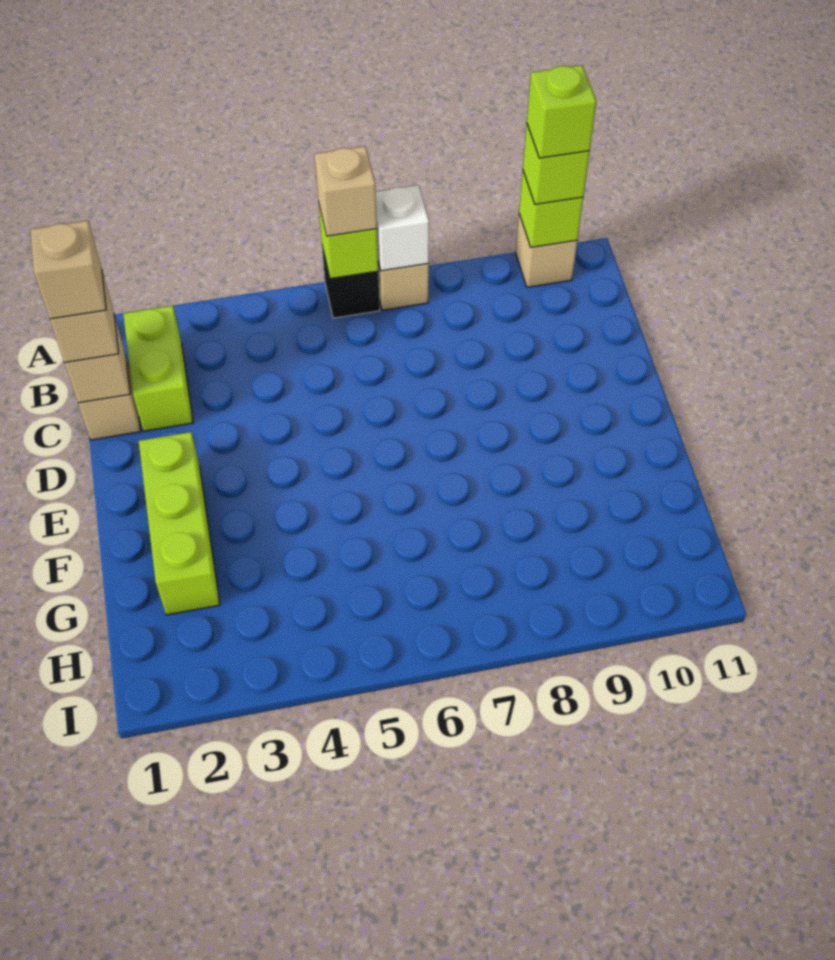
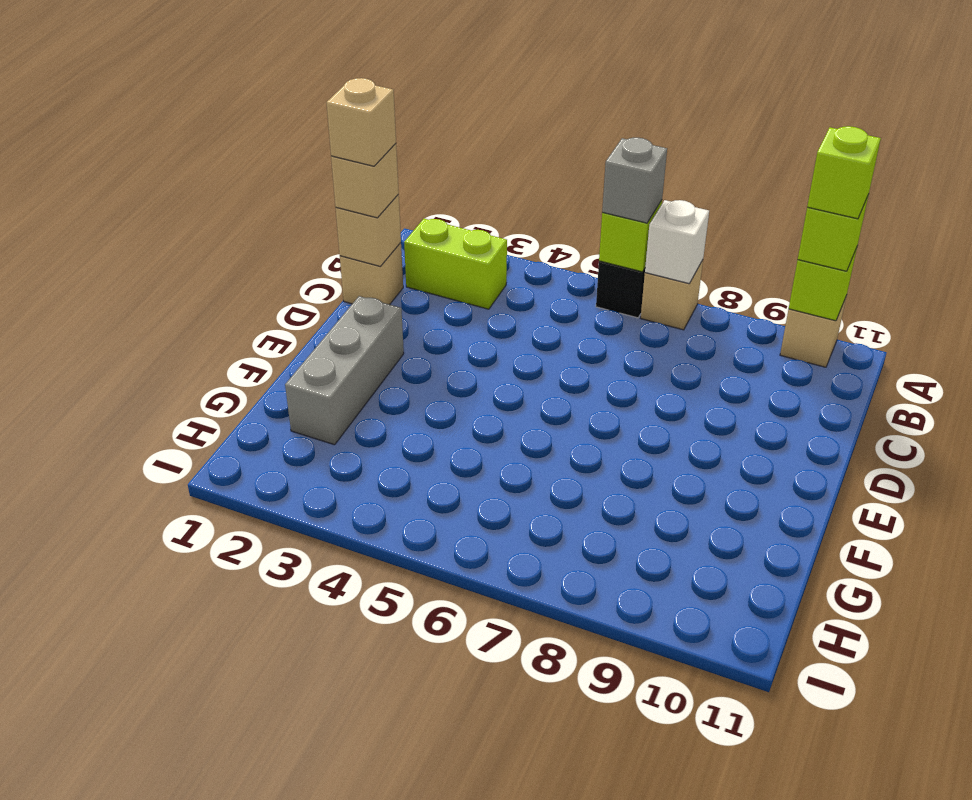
tan brick A6 level 3 -> grey brick A6 level 3
lime brick B2:C2 level 1 -> lime brick B2:B3 level 1
lime brick E2:G2 level 1 -> grey brick E2:G2 level 1

